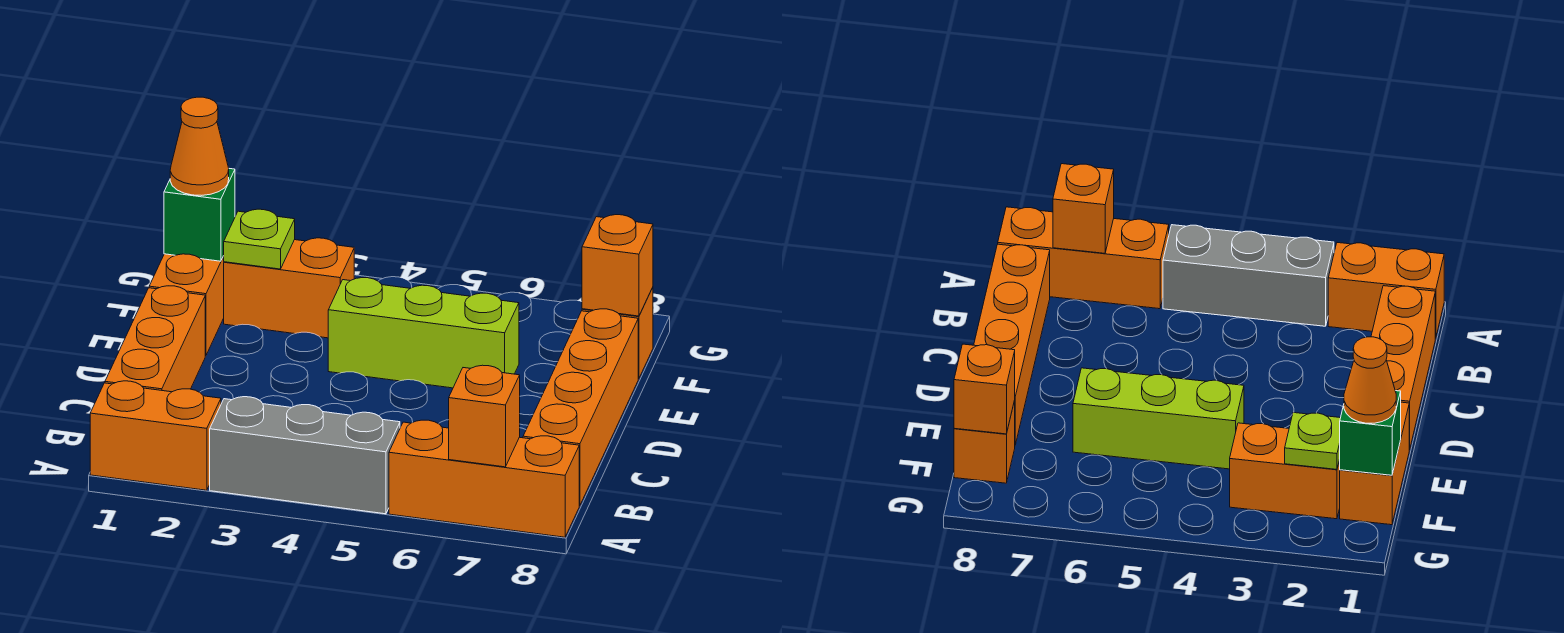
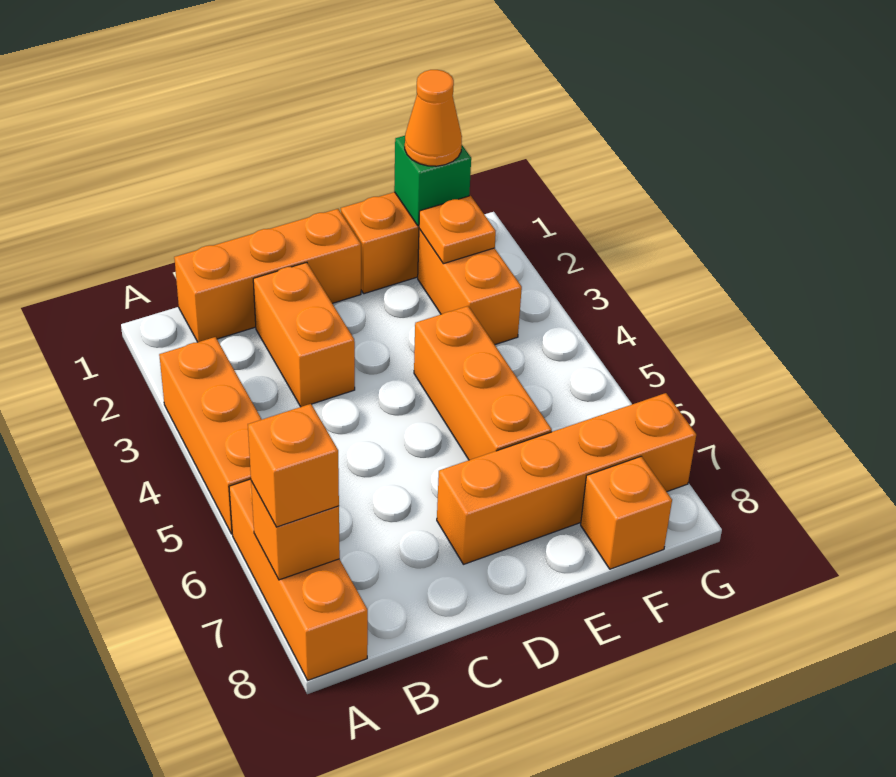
orange brick A1:A2 level 1 -> orange brick C2:C3 level 1
grey brick A3:A5 level 1 -> orange brick A3:A5 level 1
orange brick B8:E8 level 1 -> orange brick D7:G7 level 1
lime brick E4:E6 level 1 -> orange brick E4:E6 level 1
lime plate F2 level 2 -> orange plate F2 level 2
orange brick F8 level 2 -> orange brick A7 level 3

